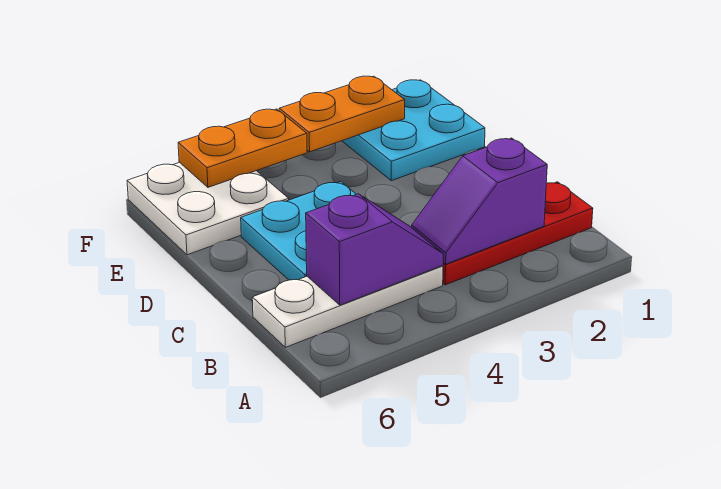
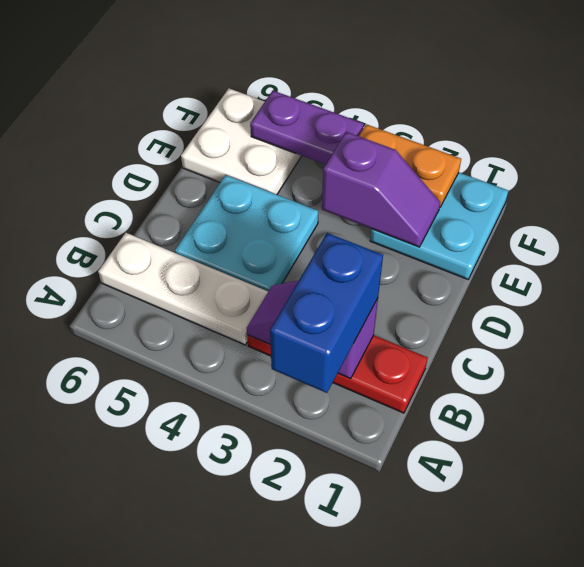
none -> blue brick A2:B2 level 3
purple slope B4:B5 level 2 top 5 -> purple slope E2:E3 level 2 top 3
orange plate F4:F5 level 2 -> purple plate F4:F5 level 2

